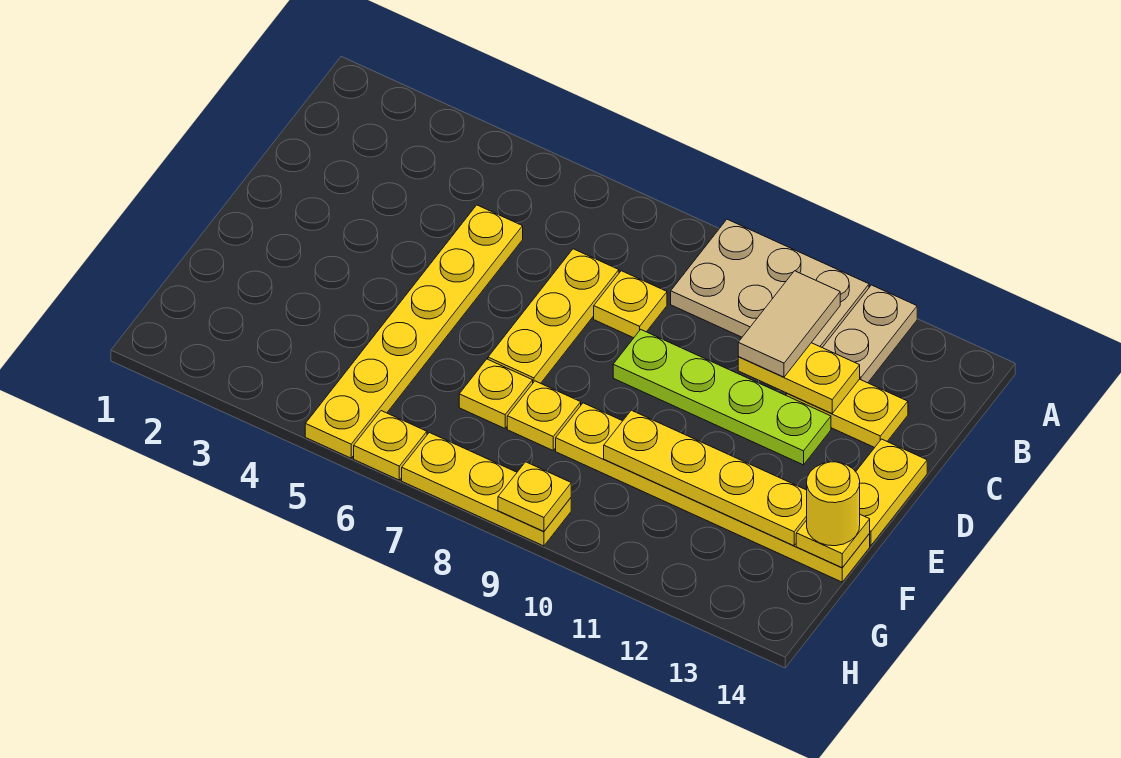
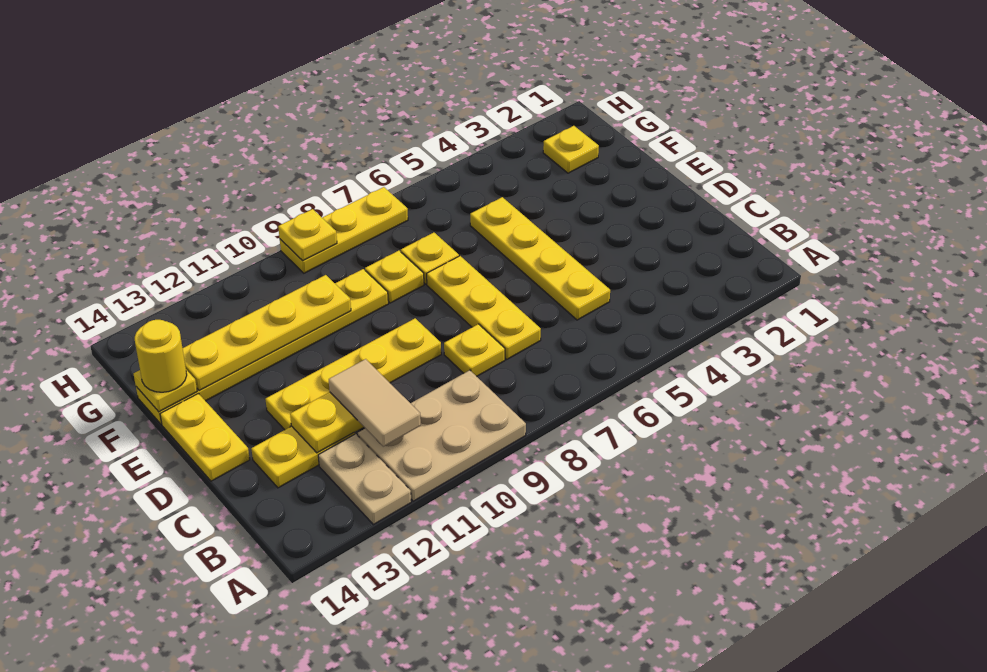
yellow plate C5:H5 level 1 -> yellow plate C5:F5 level 1
lime plate D9:D12 level 1 -> yellow plate D9:D12 level 1
yellow plate H6 level 1 -> yellow plate G2 level 1

